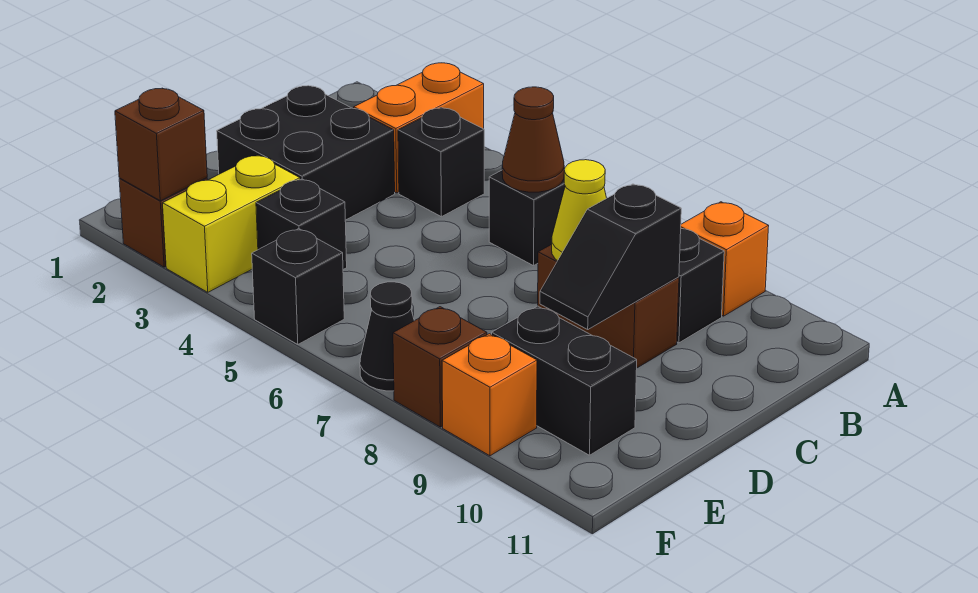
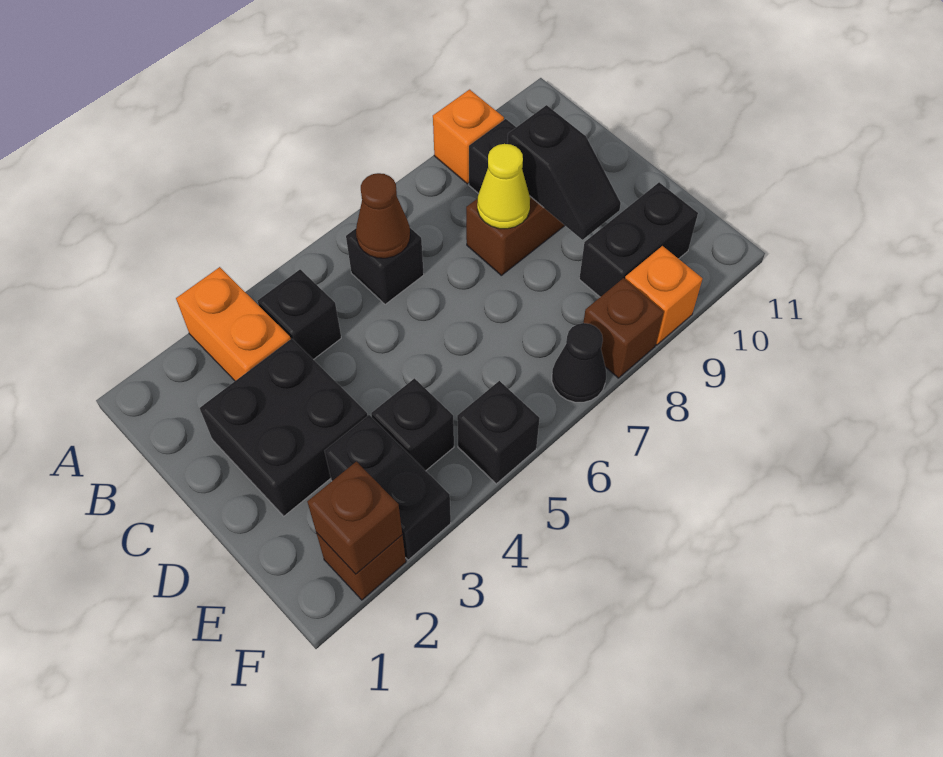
yellow brick E3:F3 level 1 -> black brick E3:F3 level 1

